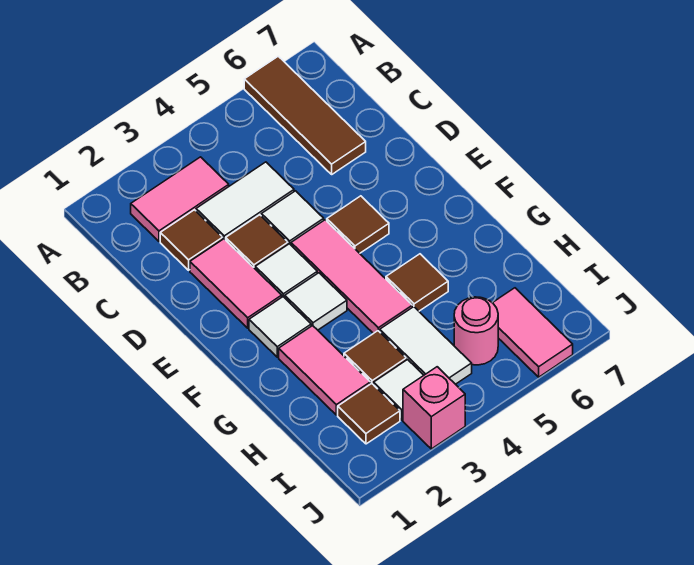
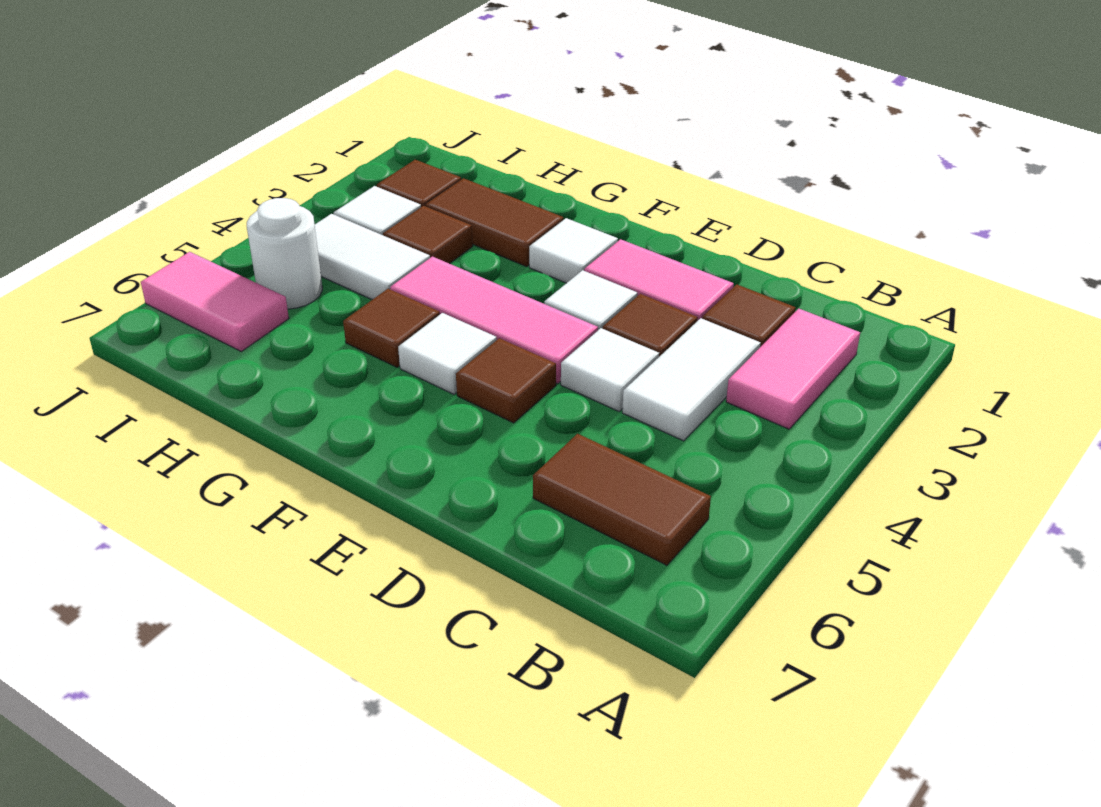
brown tile A6:C6 level 1 -> brown tile B6:C6 level 1
white tile F3 level 1 -> white tile F5 level 1
pink tile G2:H2 level 1 -> brown tile G2:H2 level 1
pink round brick I5 level 1 -> white round brick I5 level 1
pink brick J3 level 1 -> none

